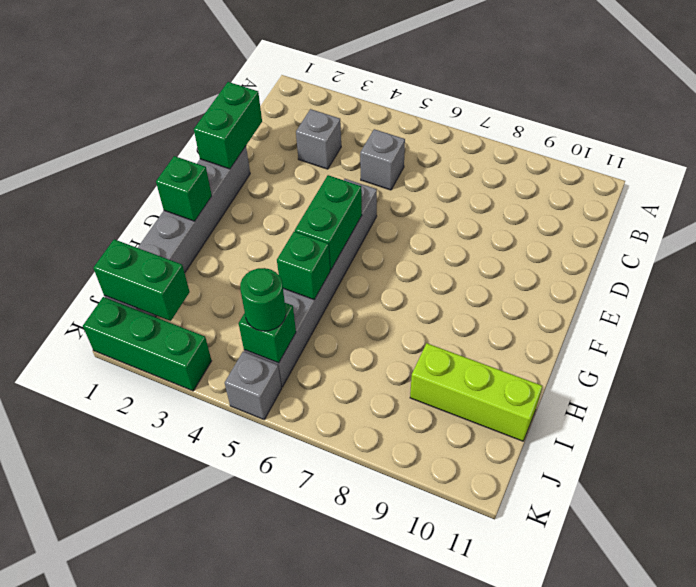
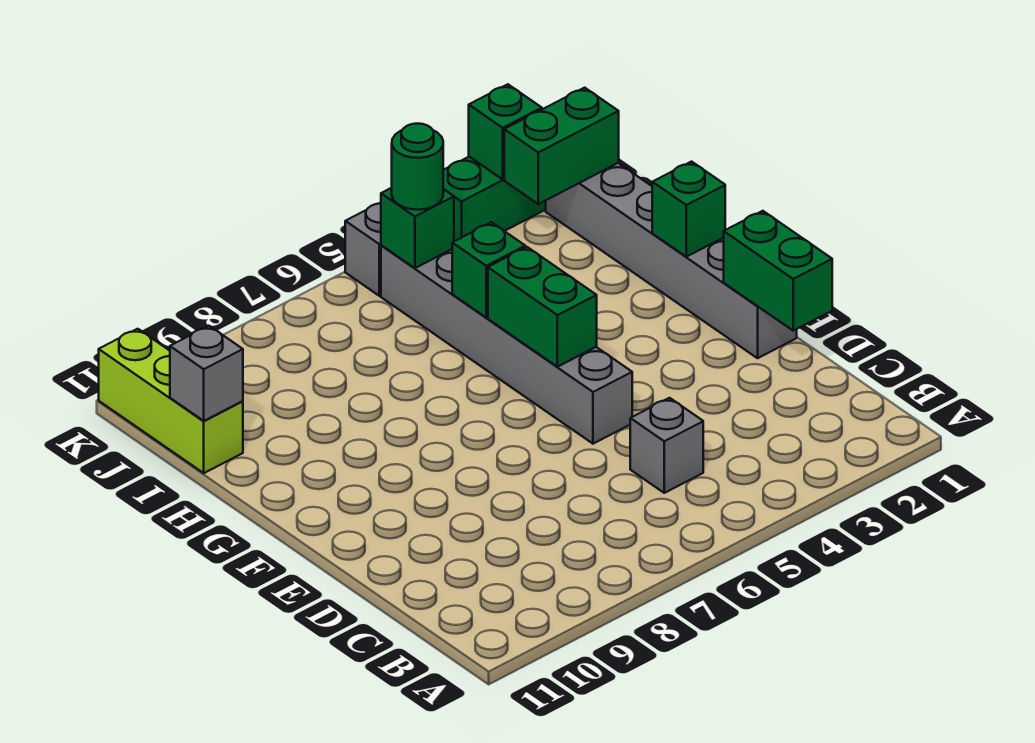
grey brick C3 level 1 -> grey brick I11 level 2
lime brick I9:I11 level 1 -> lime brick I11:K11 level 1
none -> green brick K2 level 2

